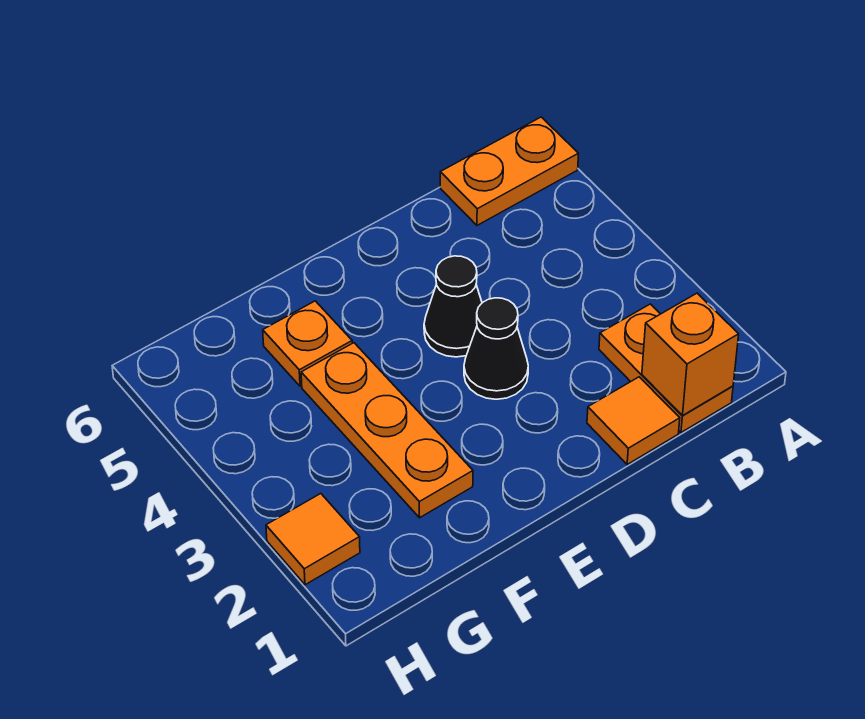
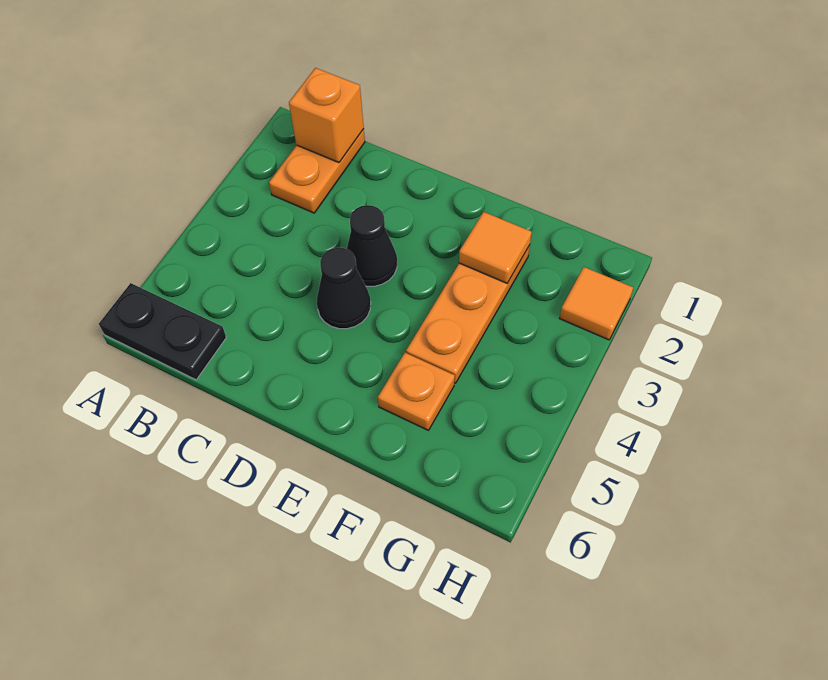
orange plate A6:B6 level 1 -> black plate A6:B6 level 1
orange tile C1 level 1 -> orange tile F2 level 2

